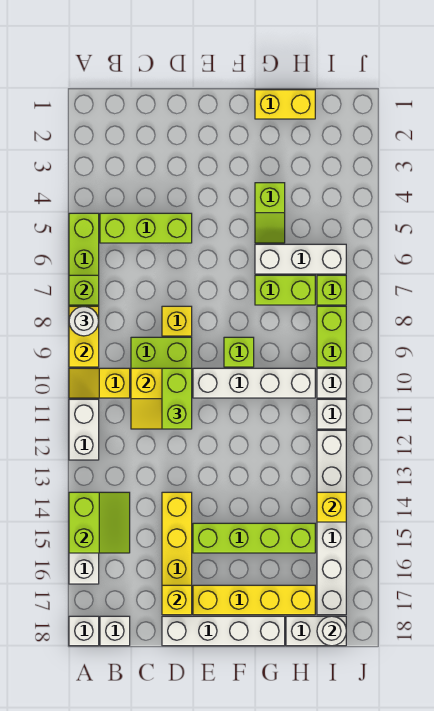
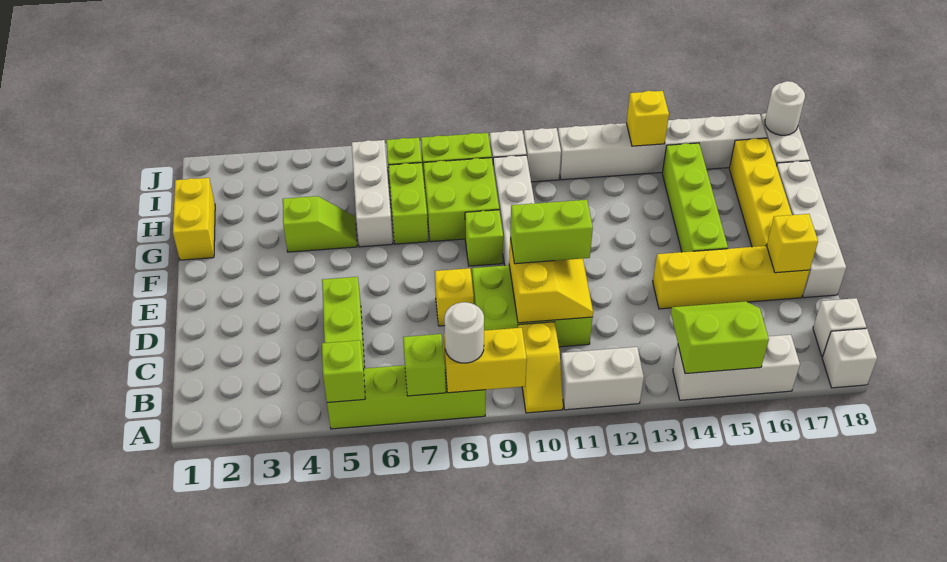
none -> lime brick A5 level 2
none -> lime brick G8:H9 level 1

